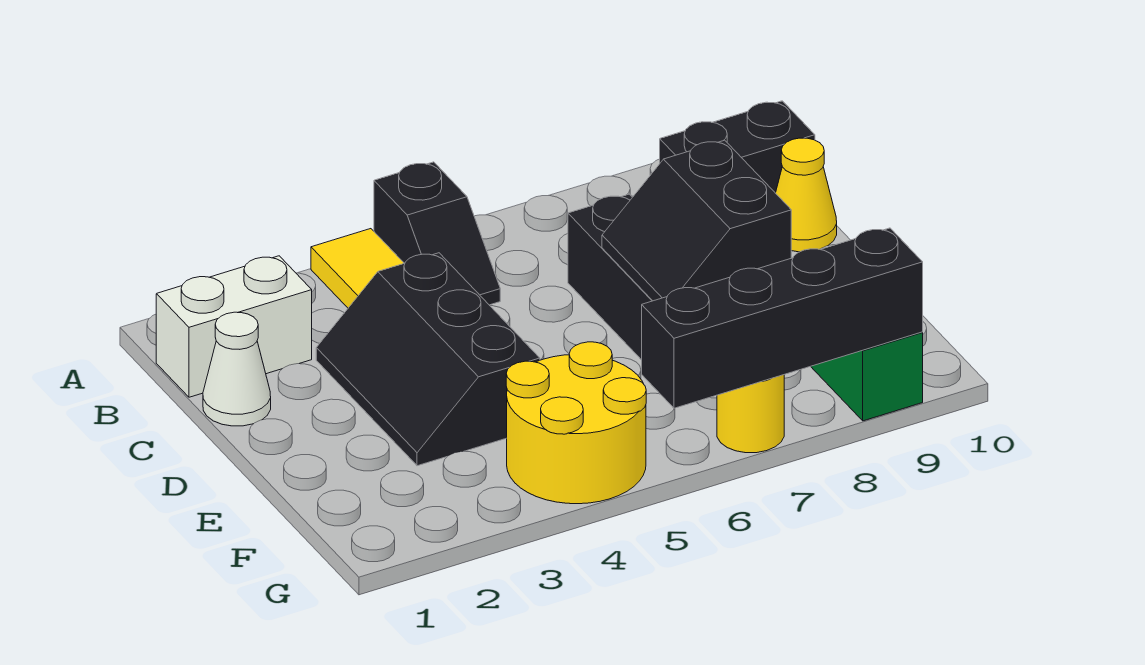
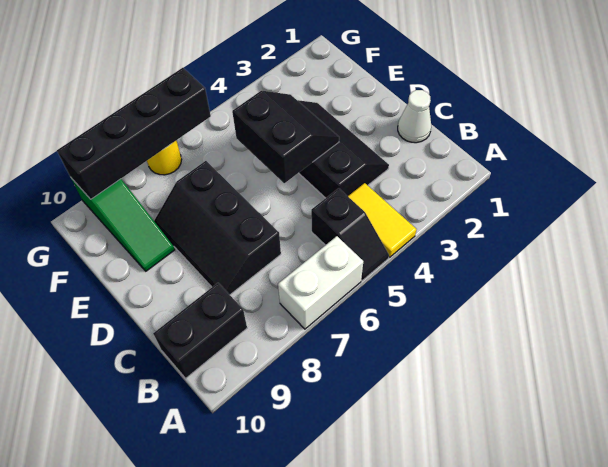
black slope A5:B5 level 1 top A -> black slope A5:B5 level 1 top B
white brick B1:B2 level 1 -> white brick A6:A7 level 1
yellow cone C10 level 1 -> none
black slope D7:E8 level 2 top 8 -> black slope D4:E5 level 2 top 5
yellow round brick F4:G5 level 1 -> none

